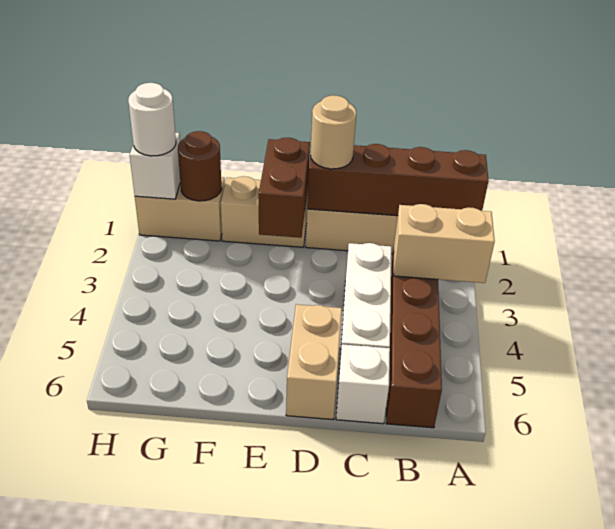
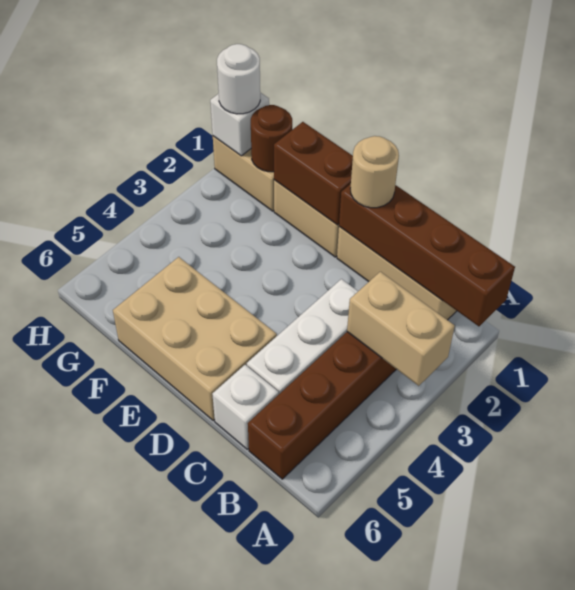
tan brick D5:D6 level 1 -> tan brick D5:F6 level 1
brown brick E1:E2 level 2 -> brown brick E1:F1 level 2

